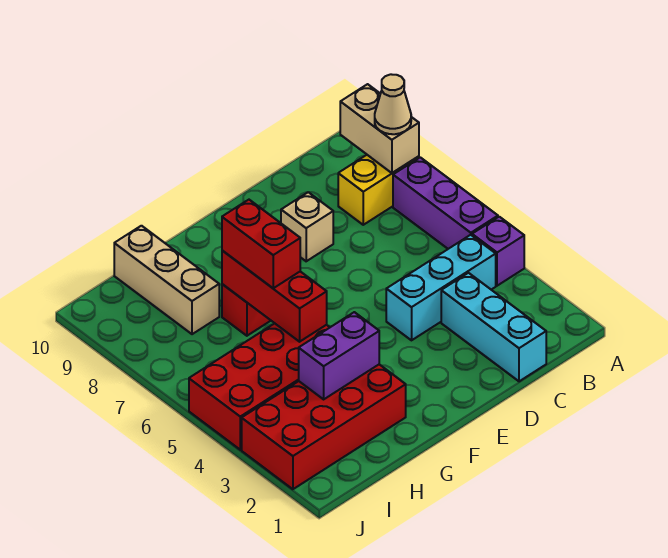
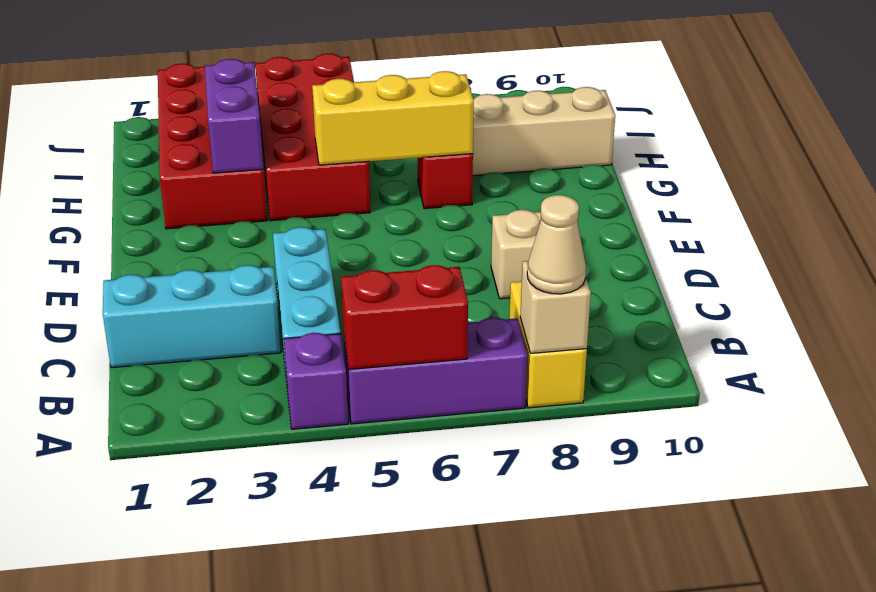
tan brick A8:A9 level 2 -> tan brick A8 level 2
red brick G5:G7 level 2 -> yellow brick G5:G7 level 2
red brick G6:G7 level 3 -> red brick A5:A6 level 2

